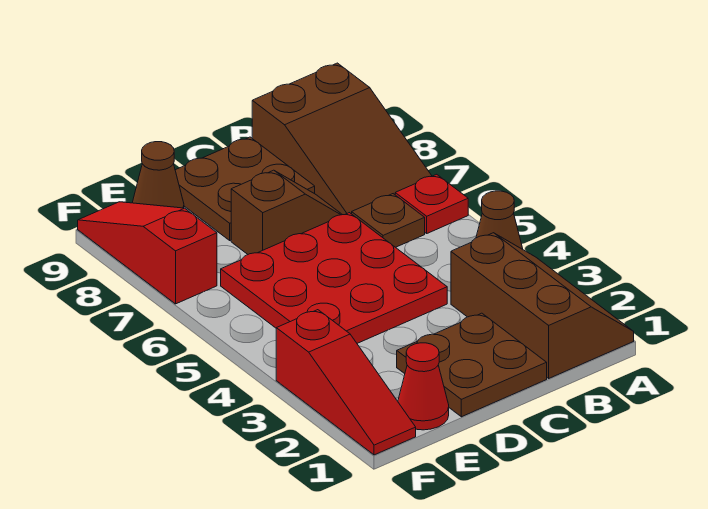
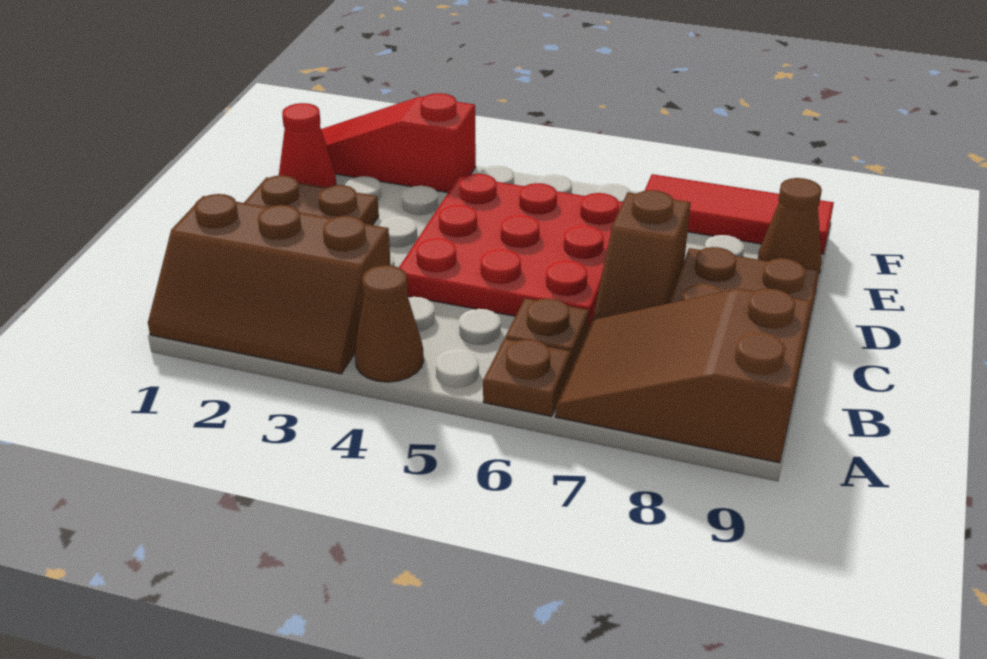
red plate A6 level 1 -> brown plate A6 level 1
red slope F7:F9 level 1 top 7 -> red tile F7:F9 level 1

